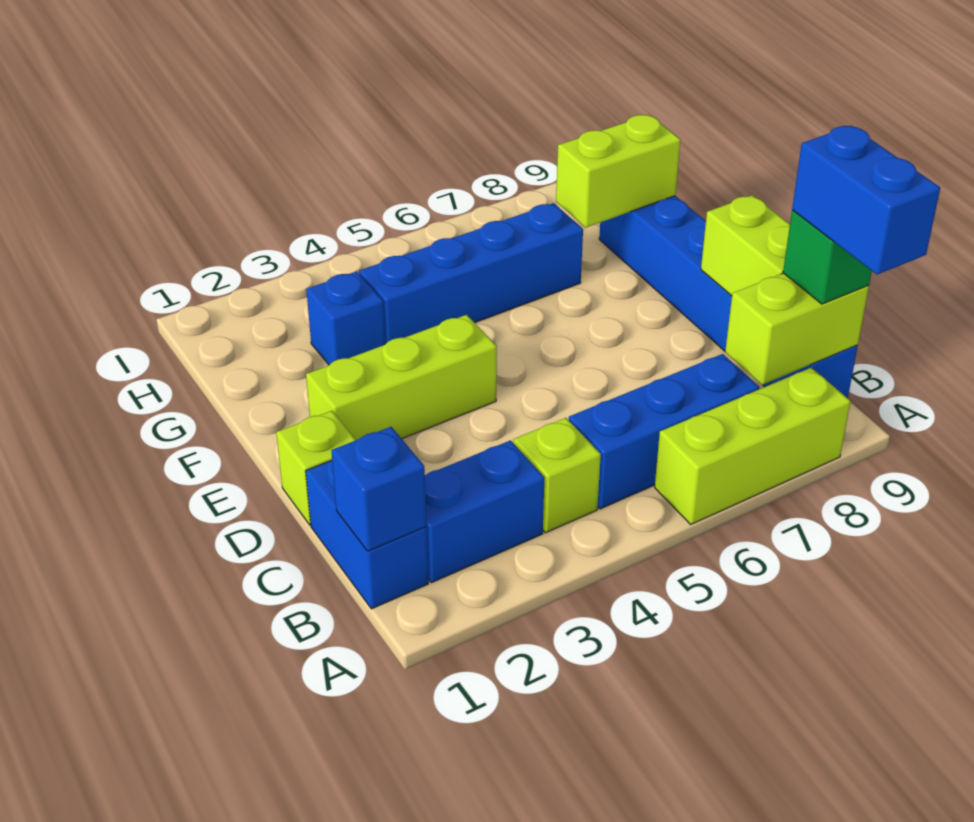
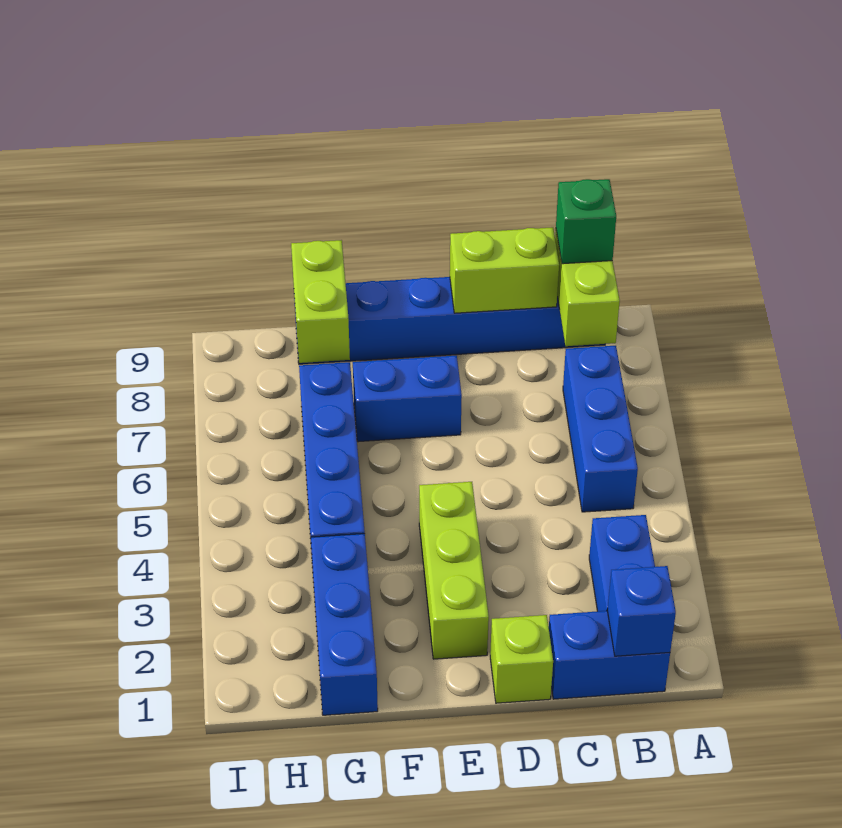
lime brick A6:A8 level 1 -> none
blue brick A9:B9 level 4 -> blue brick E7:F7 level 1
lime brick B4 level 1 -> none
blue brick G3 level 1 -> blue brick G1:G3 level 1

